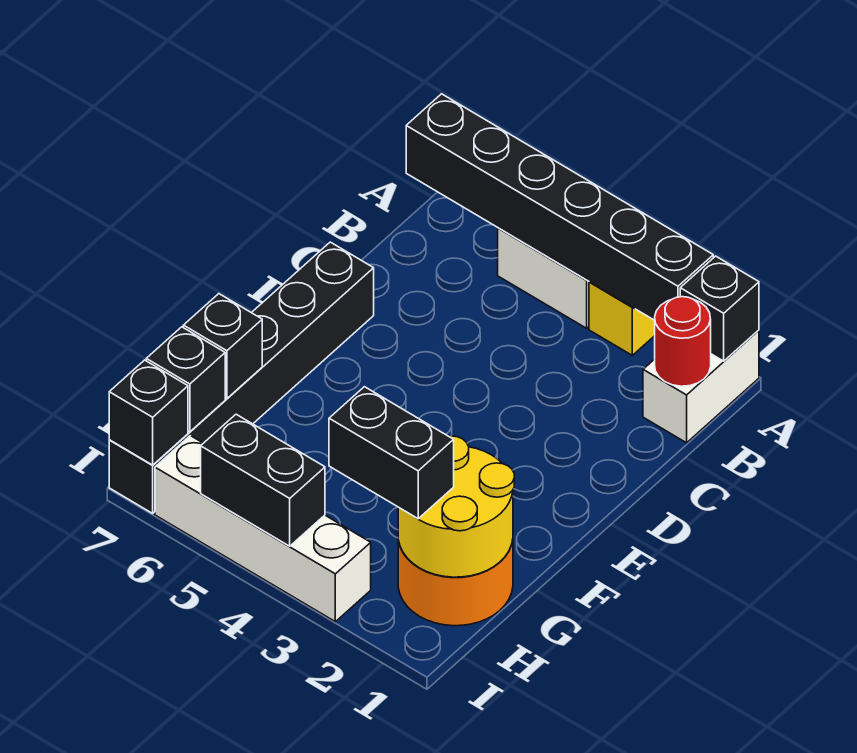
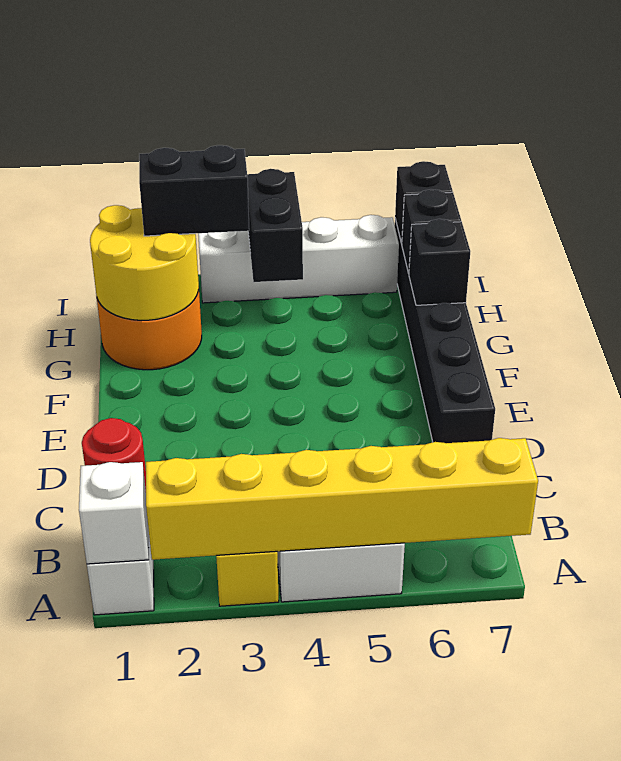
black brick A1 level 2 -> white brick A1 level 2
black brick A2:A7 level 2 -> yellow brick A2:A7 level 2
black brick I4:I5 level 2 -> black brick H4:I4 level 2

